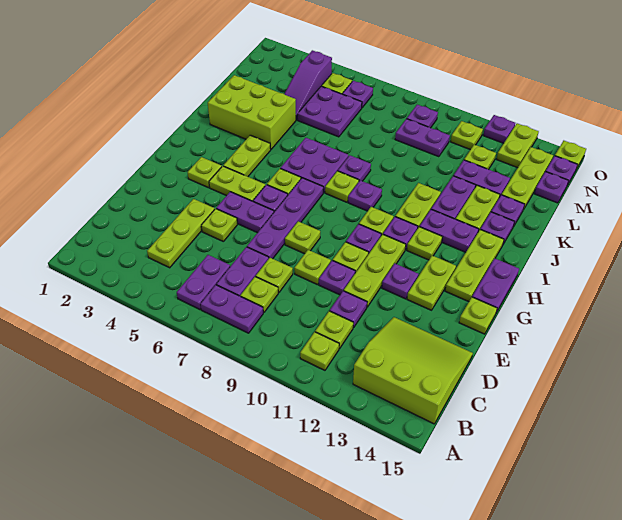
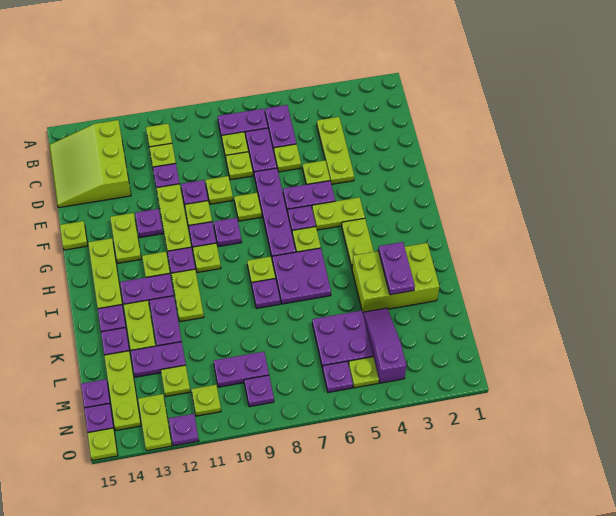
lime slope B13:D15 level 1 top B -> lime slope B13:D15 level 1 top 13
lime plate G3 level 1 -> lime plate D6 level 1
purple plate G15:H15 level 1 -> purple plate J3:K3 level 2
purple plate I9 level 1 -> purple plate G9 level 1

